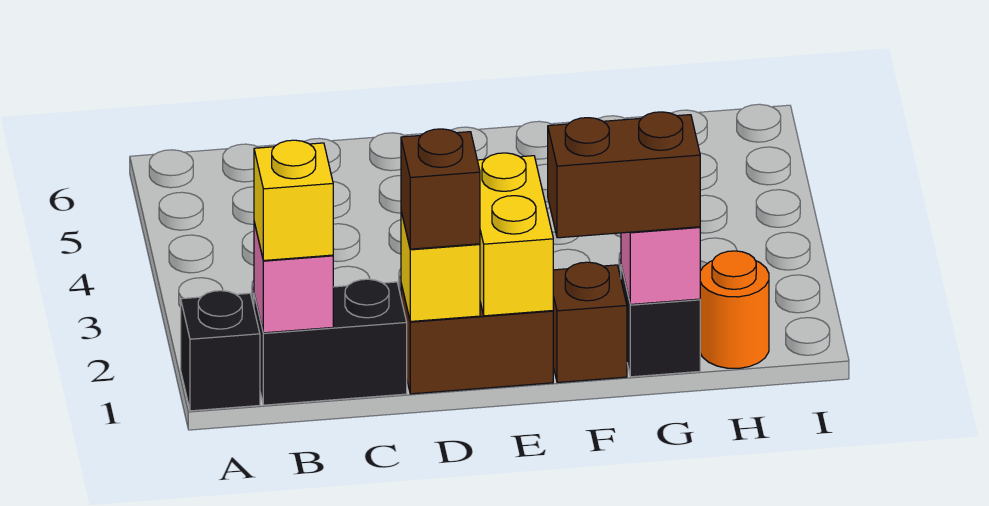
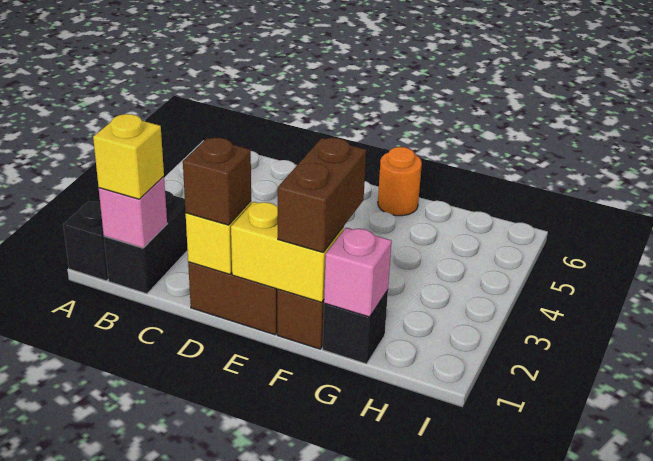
black brick B1:C1 level 1 -> black brick B1:B2 level 1
yellow brick E1:E2 level 2 -> yellow brick E1:F1 level 2
brown brick F1:G1 level 3 -> brown brick F1:F2 level 3
orange round brick H1 level 1 -> orange round brick F6 level 1

